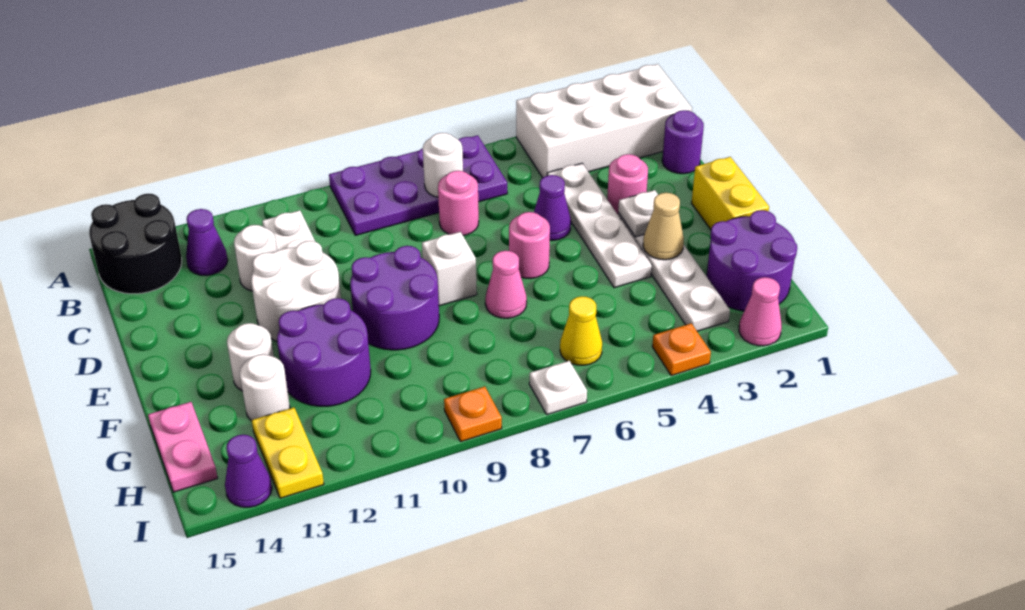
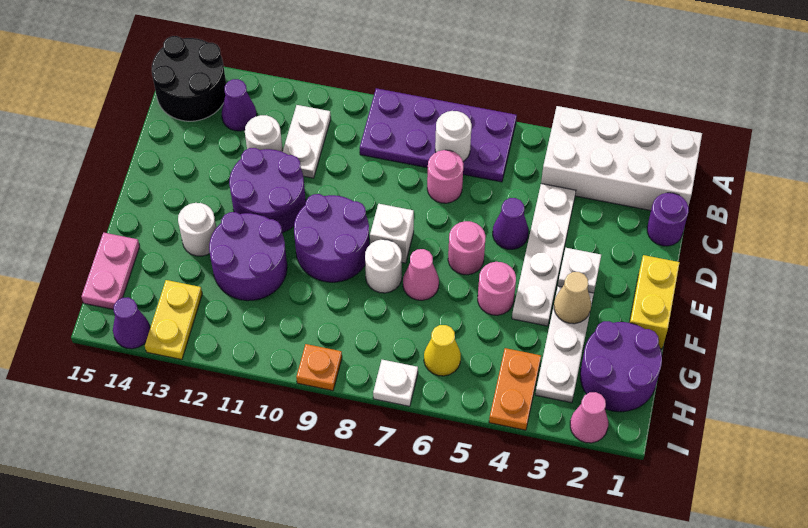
pink round brick D3 level 1 -> pink round brick F5 level 1
white round brick D11:E12 level 1 -> purple round brick D11:E12 level 1
white round brick G13 level 1 -> white round brick F8 level 1
orange plate I4 level 1 -> orange plate H4:I4 level 1

